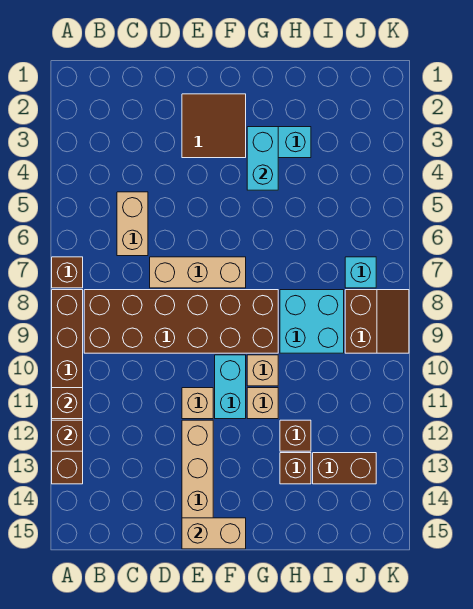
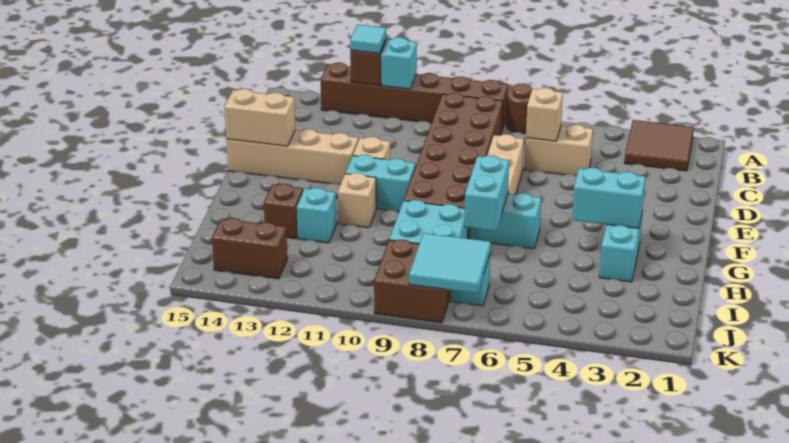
brown brick A7 level 1 -> brown round brick A7 level 1
brown brick A11 level 2 -> cyan brick A11 level 2
none -> cyan tile A12 level 3
brown tile E2:F3 level 1 -> brown tile A2:B3 level 1
tan brick E15:F15 level 2 -> tan brick E14:E15 level 2
none -> cyan brick G6:G7 level 1
none -> cyan brick G7:H7 level 2
tan brick G10 level 1 -> tan brick C6 level 2
brown brick H12 level 1 -> cyan brick H12 level 1
brown brick I13:J13 level 1 -> brown brick J13:J14 level 1
none -> cyan tile J7:K8 level 2
brown slope J8:K9 level 1 top J -> brown brick J8:K9 level 1

